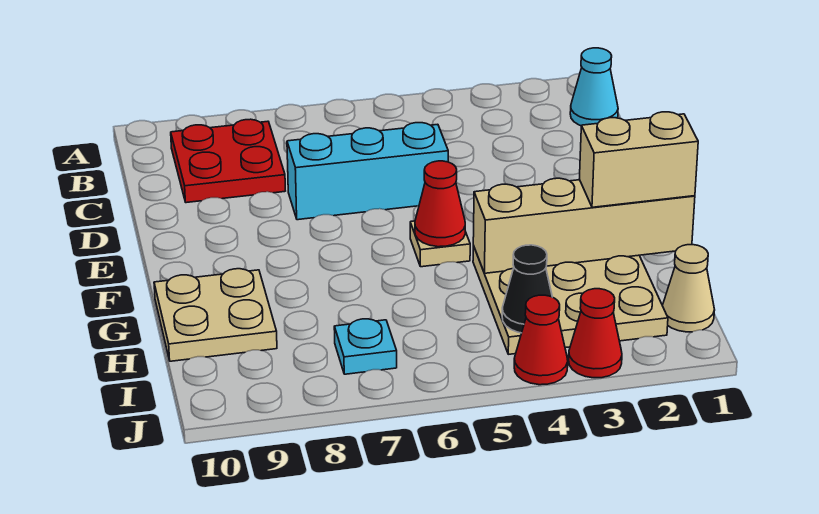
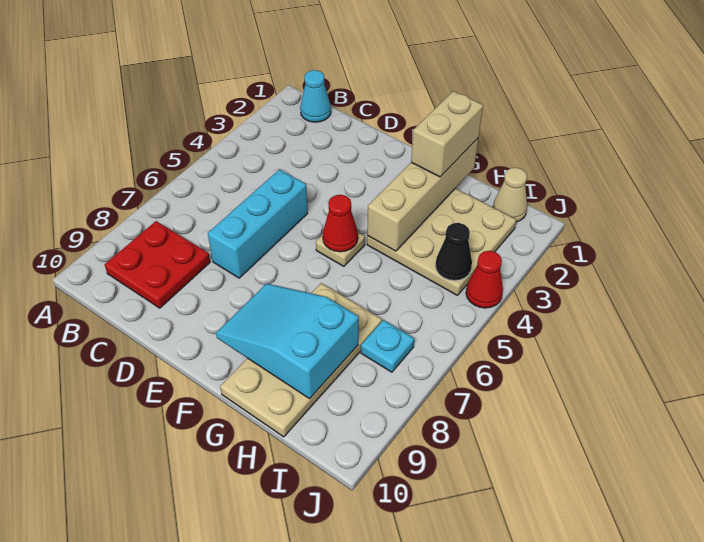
none -> cyan slope F8:H9 level 2 top H
tan plate G9:H10 level 1 -> tan plate G7:H10 level 1
red cone J3 level 1 -> none

